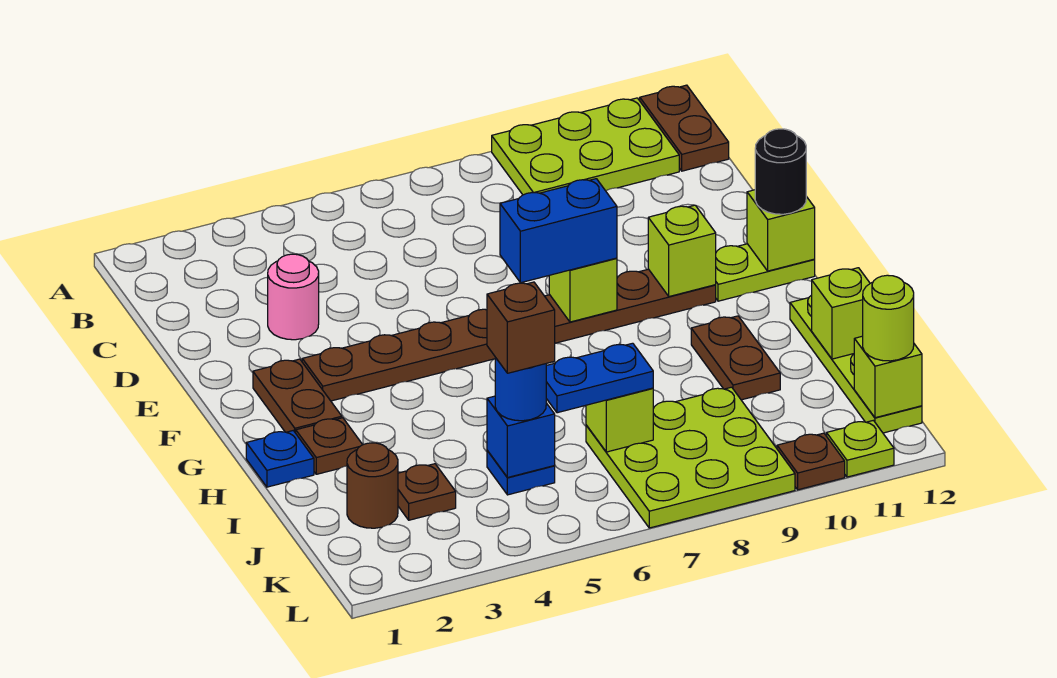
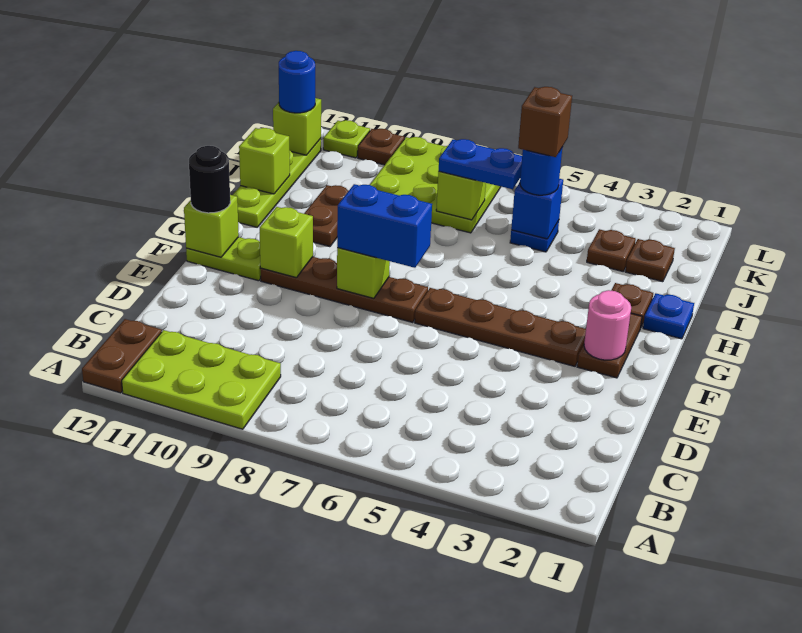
pink round brick D3 level 1 -> pink round brick F2 level 2
brown round brick J2 level 1 -> brown plate J2 level 1
lime round brick K12 level 3 -> blue round brick K12 level 3

